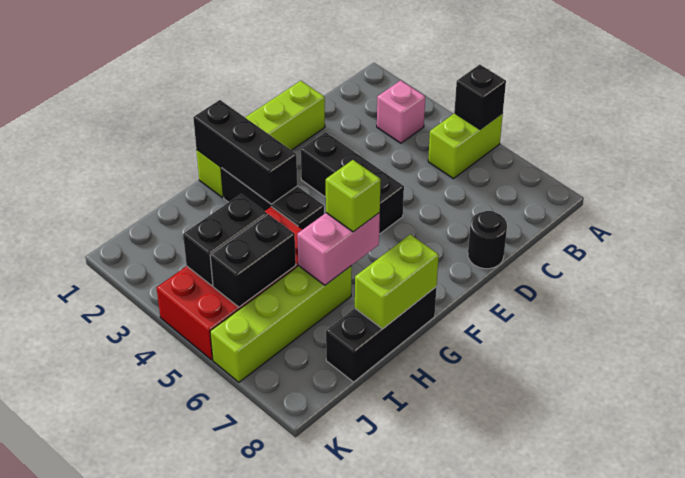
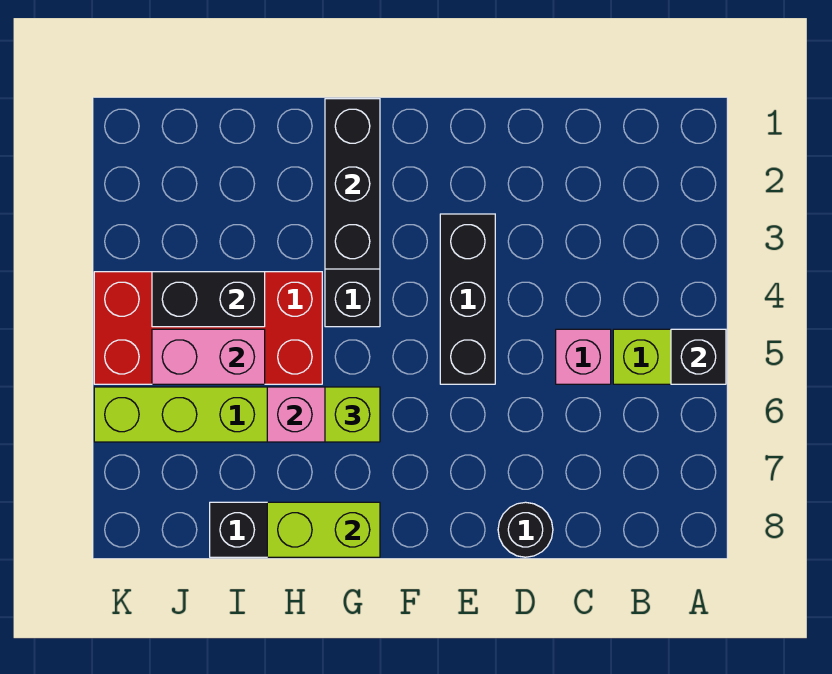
pink brick B3 level 1 -> pink brick C5 level 1
lime brick D1:G1 level 1 -> none
black brick I5:J5 level 2 -> pink brick I5:J5 level 2

